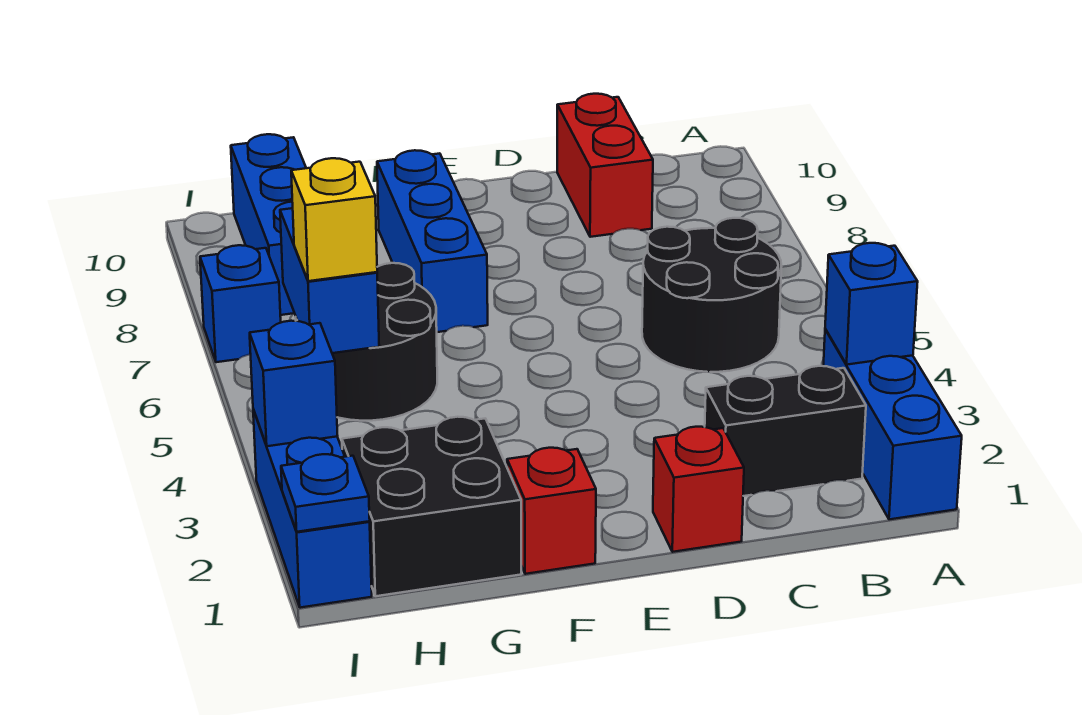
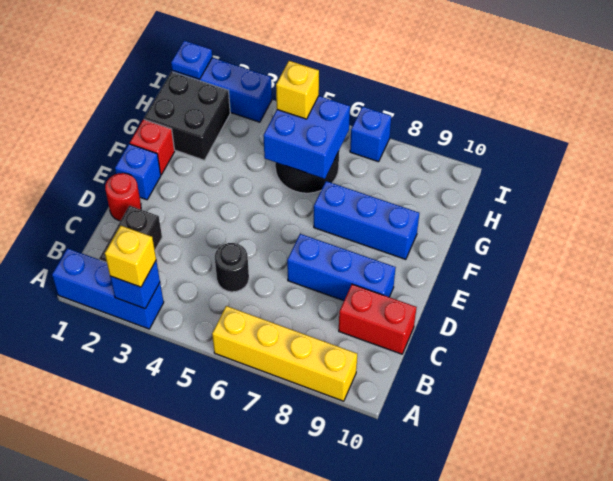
none -> yellow brick A3 level 3
none -> yellow brick A6:A9 level 1
black round brick B5:C6 level 1 -> black round brick C5 level 1
red brick D1 level 1 -> red round brick D1 level 1
blue brick H5:H6 level 2 -> blue brick G5:H6 level 2
blue brick H8:H10 level 1 -> blue brick D7:D9 level 1
blue brick I3 level 2 -> blue brick E1 level 1

